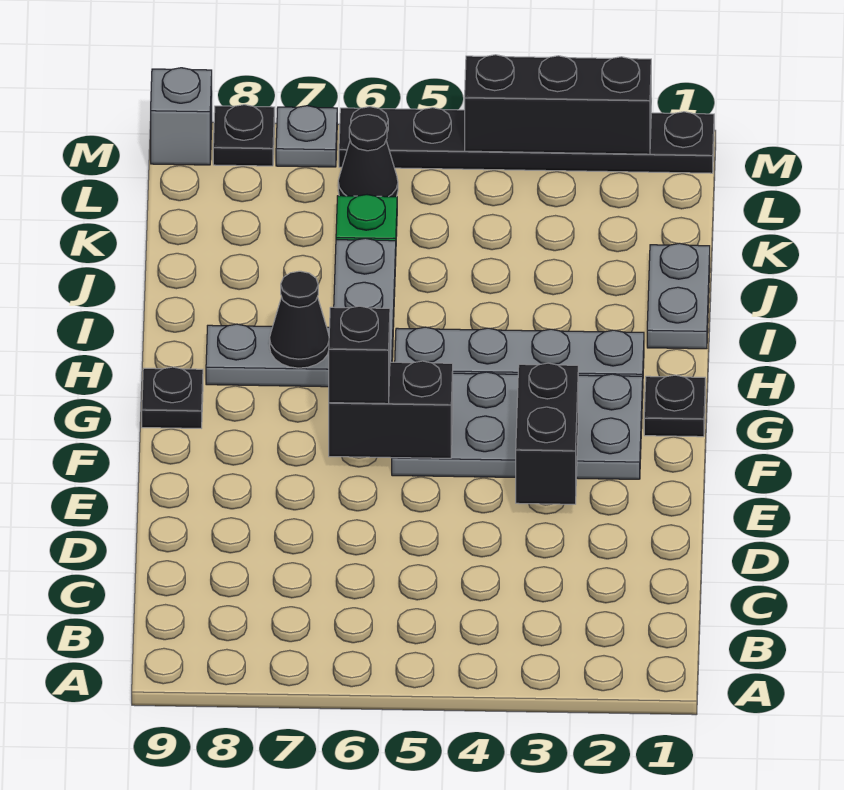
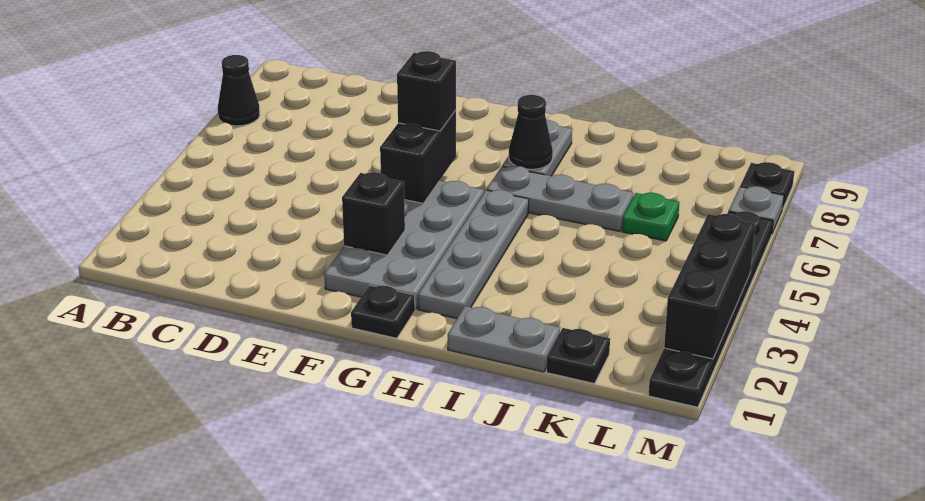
black brick E3:F3 level 2 -> black brick F3 level 2
black plate G9 level 1 -> black plate K1 level 1
black cone L6 level 1 -> black cone A7 level 1
grey brick M9 level 1 -> none

